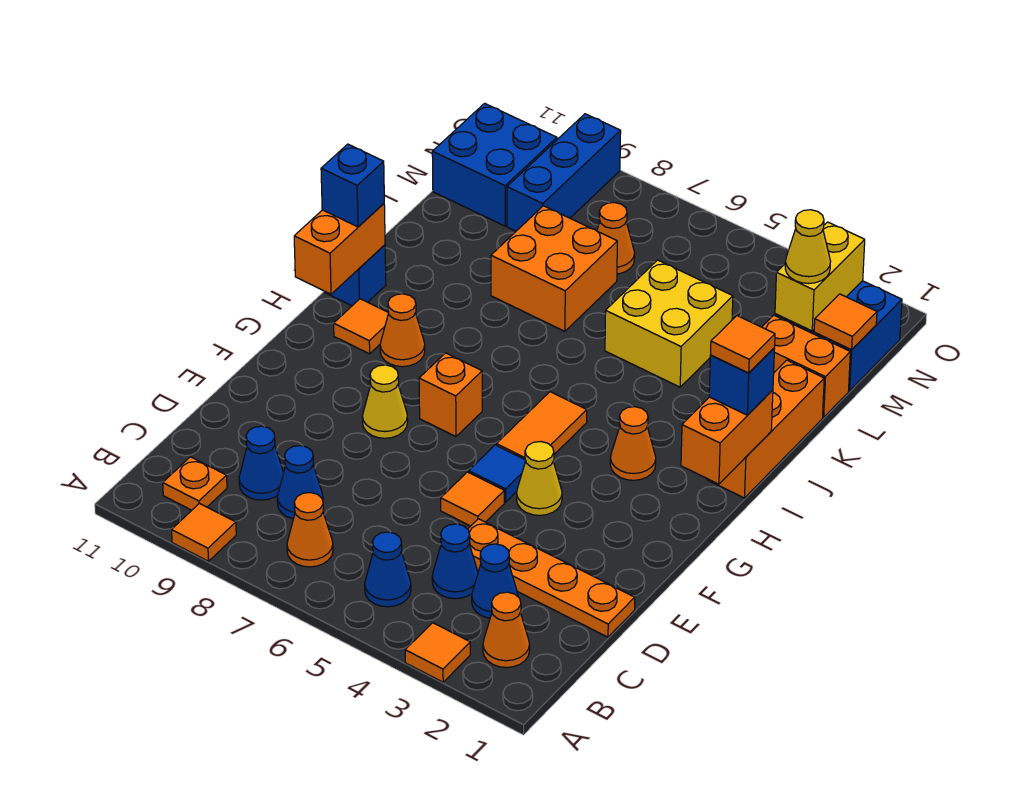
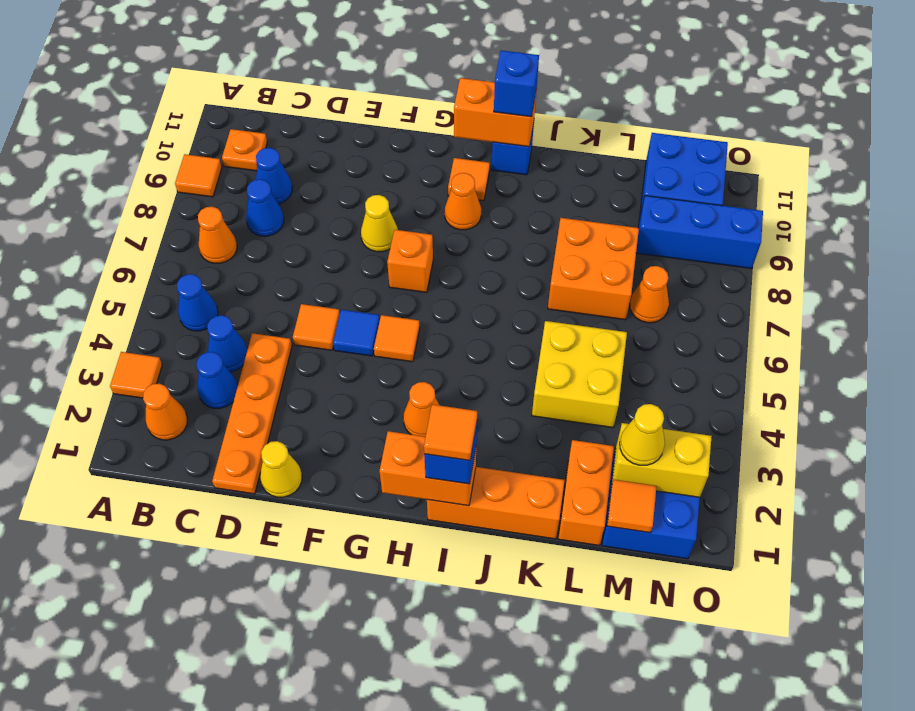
yellow cone F4 level 1 -> yellow cone E1 level 1
orange tile G5:H5 level 1 -> orange tile G5 level 1

